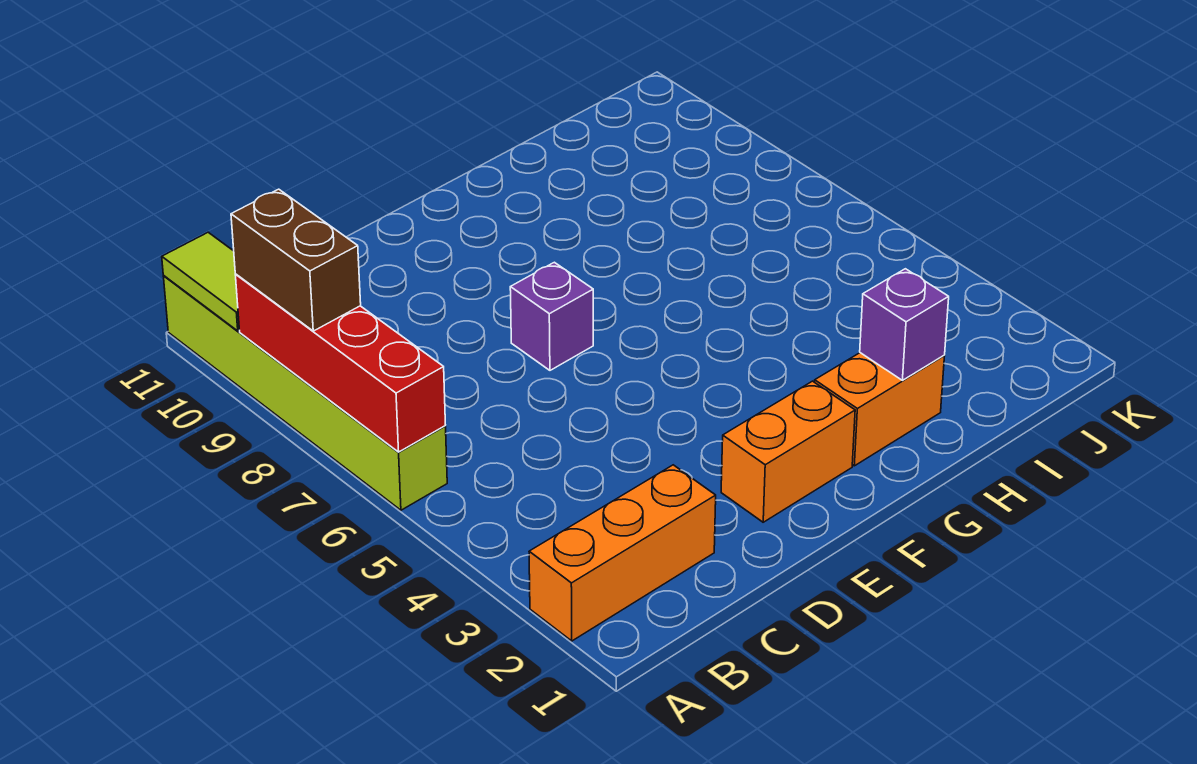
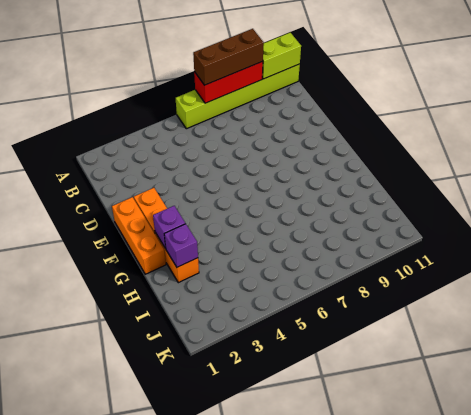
orange brick A2:C2 level 1 -> orange brick E1:G1 level 1
red brick A6:A9 level 2 -> red brick A7:A9 level 2
brown brick A8:A9 level 3 -> brown brick A7:A9 level 3
lime tile A10:A11 level 2 -> lime brick A10:A11 level 2
purple brick E7 level 1 -> purple brick G2 level 2

